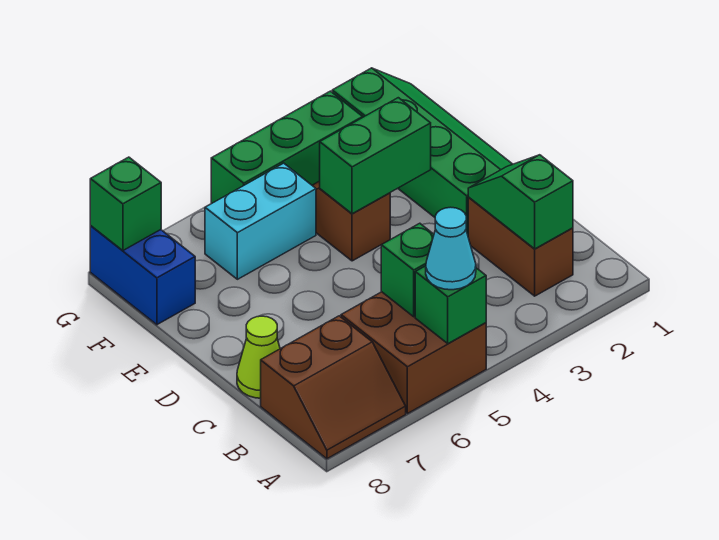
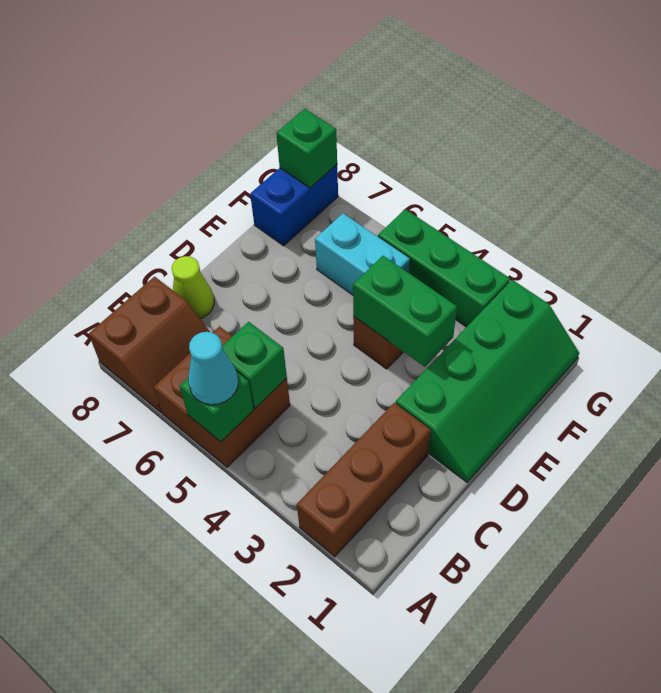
brown slope A7:B8 level 1 top B -> brown slope A7:B8 level 1 top 8
brown brick B2:C2 level 1 -> brown brick A2:C2 level 1
green slope B2:C2 level 2 top B -> none

